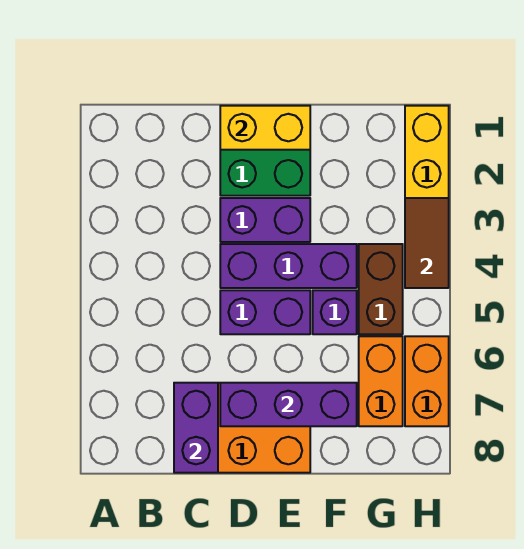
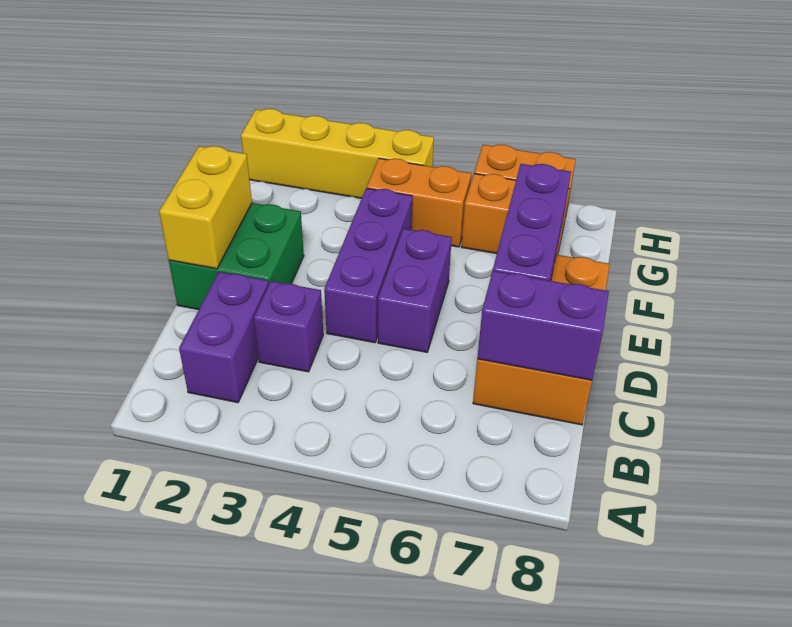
purple brick D3:E3 level 1 -> purple brick B2:C2 level 1
purple brick F5 level 1 -> purple brick C3 level 1
brown brick G4:G5 level 1 -> orange brick G4:G5 level 1
brown tile H3:H4 level 2 -> none

